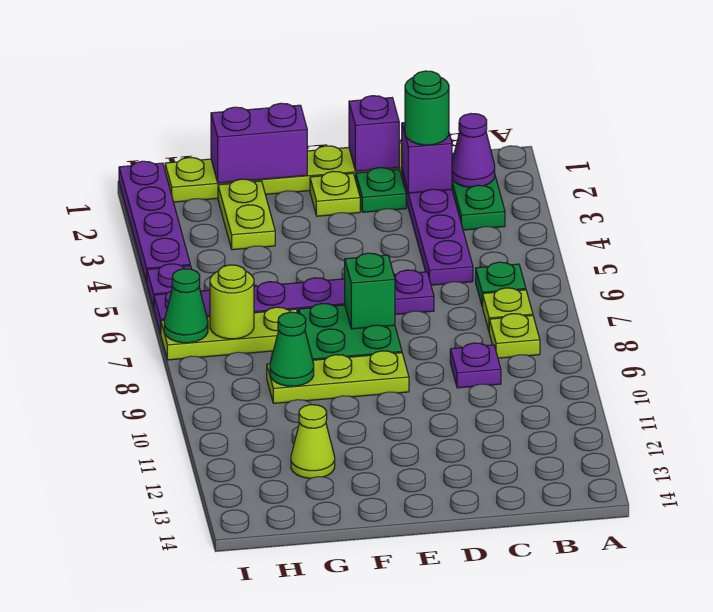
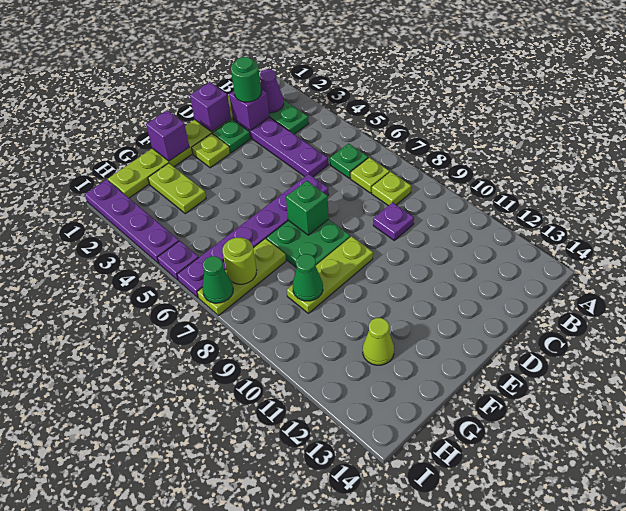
purple brick F1:G1 level 2 -> purple brick F1 level 2

